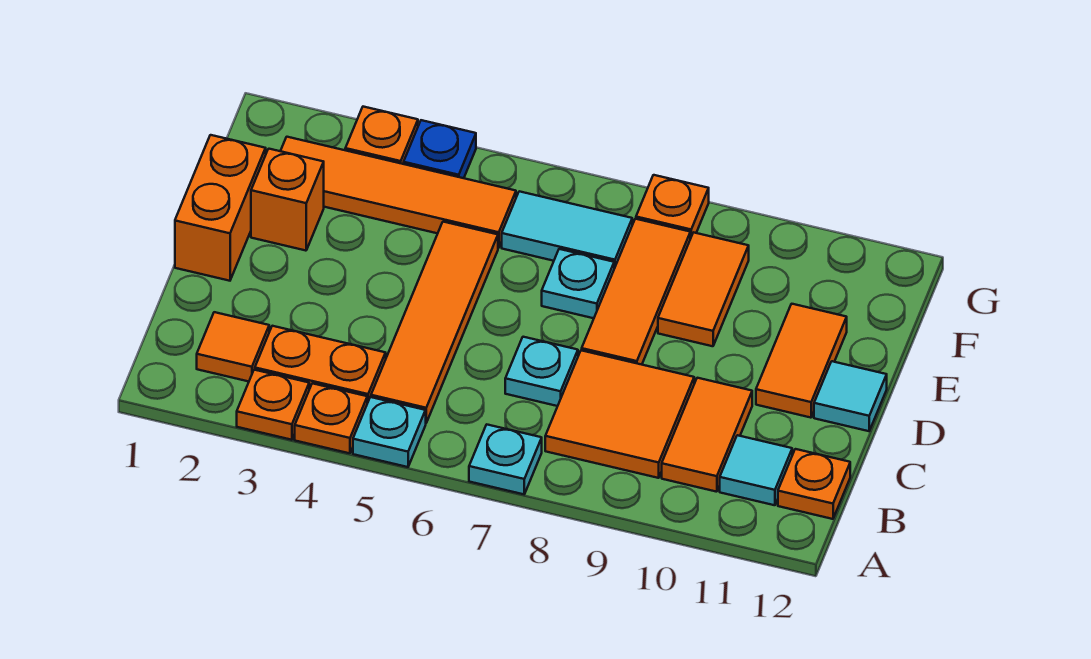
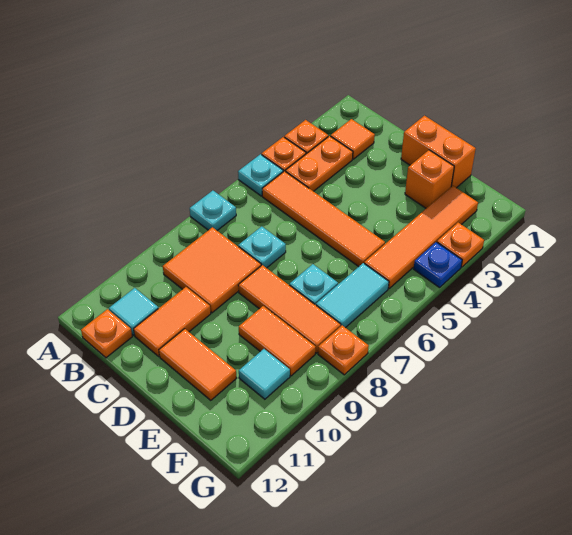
orange tile B10:C10 level 1 -> orange tile C10:C11 level 1
cyan tile D12 level 1 -> cyan tile F10 level 1

